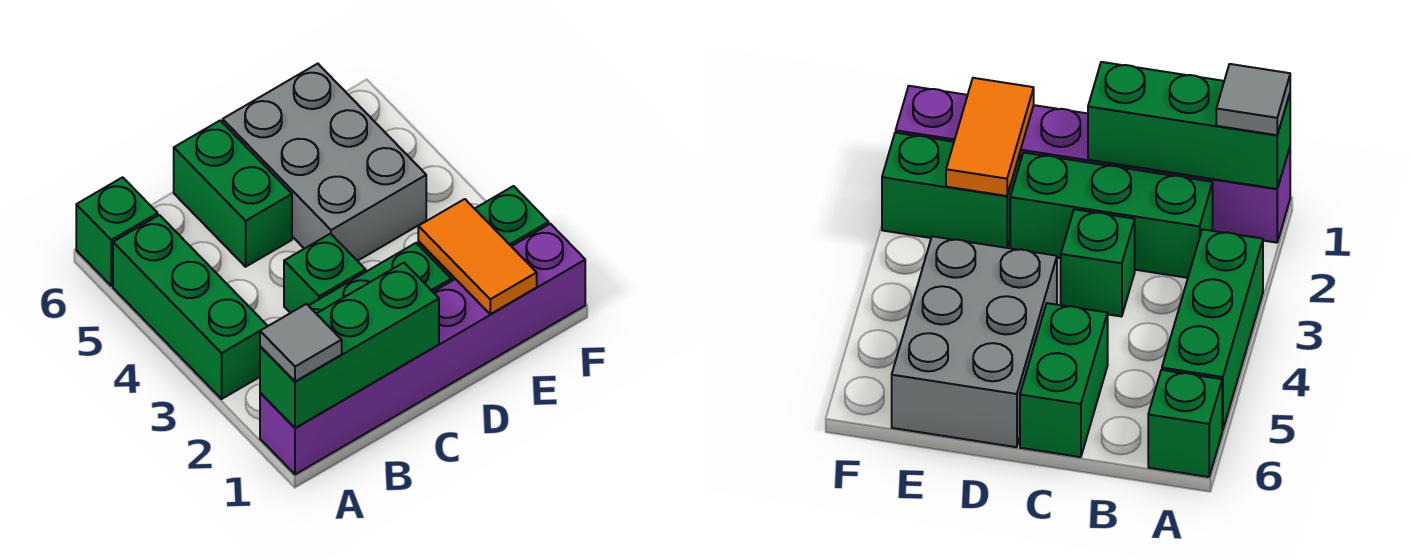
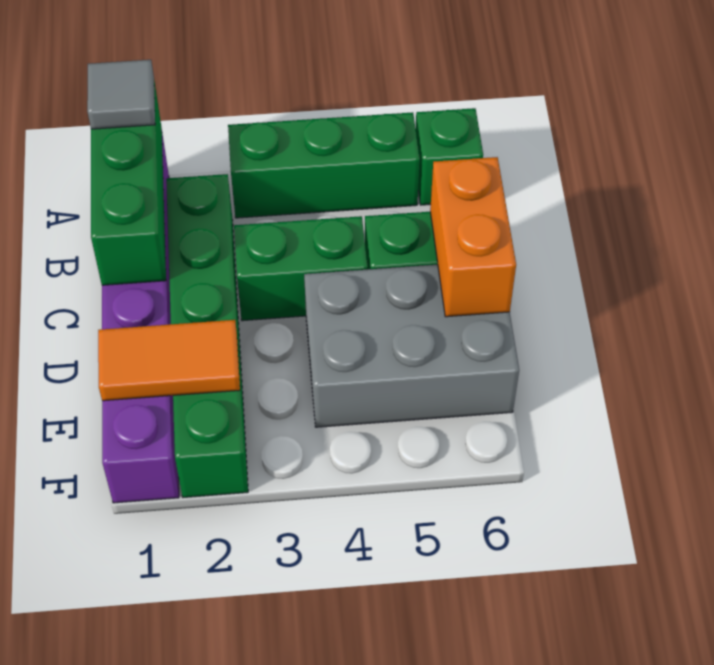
green brick C3 level 1 -> green brick C3:C4 level 1
none -> orange brick C6:D6 level 2

